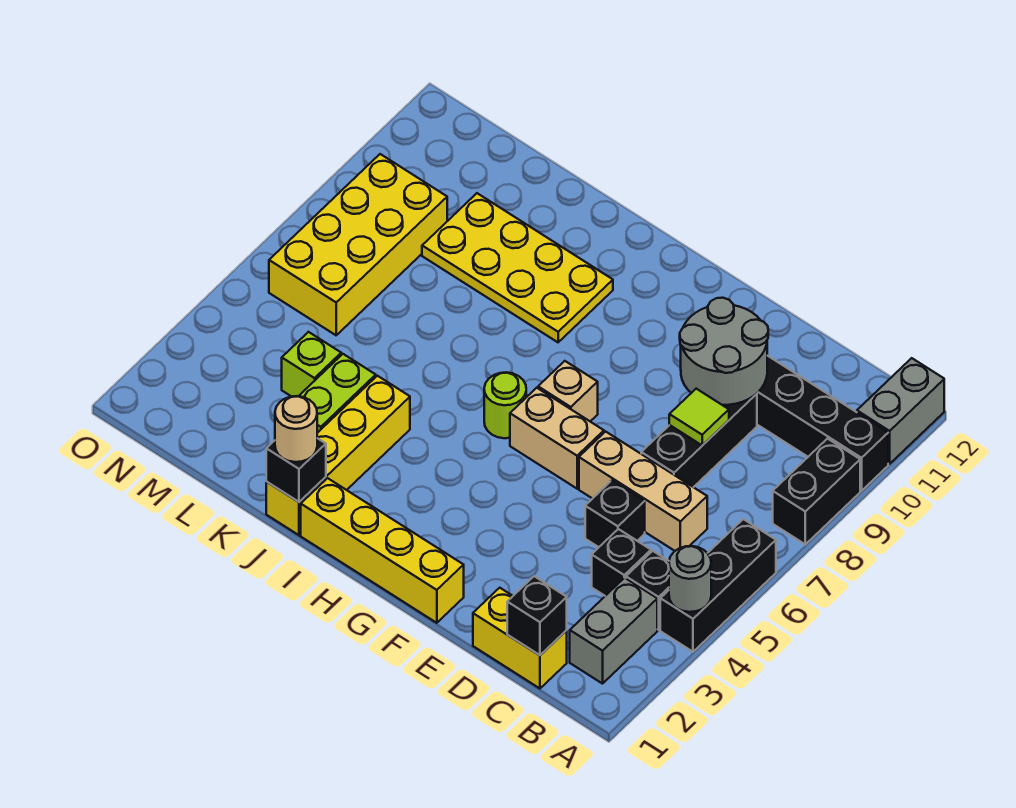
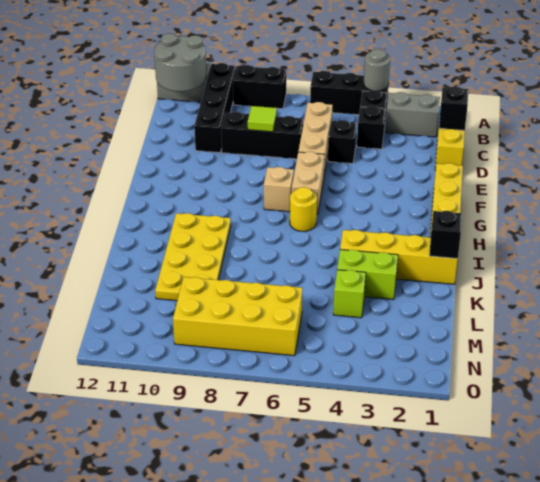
grey round brick D9:E10 level 2 -> grey round brick A11:B12 level 2
lime round brick H6 level 1 -> yellow round brick H6 level 1
tan round brick J1 level 3 -> none

